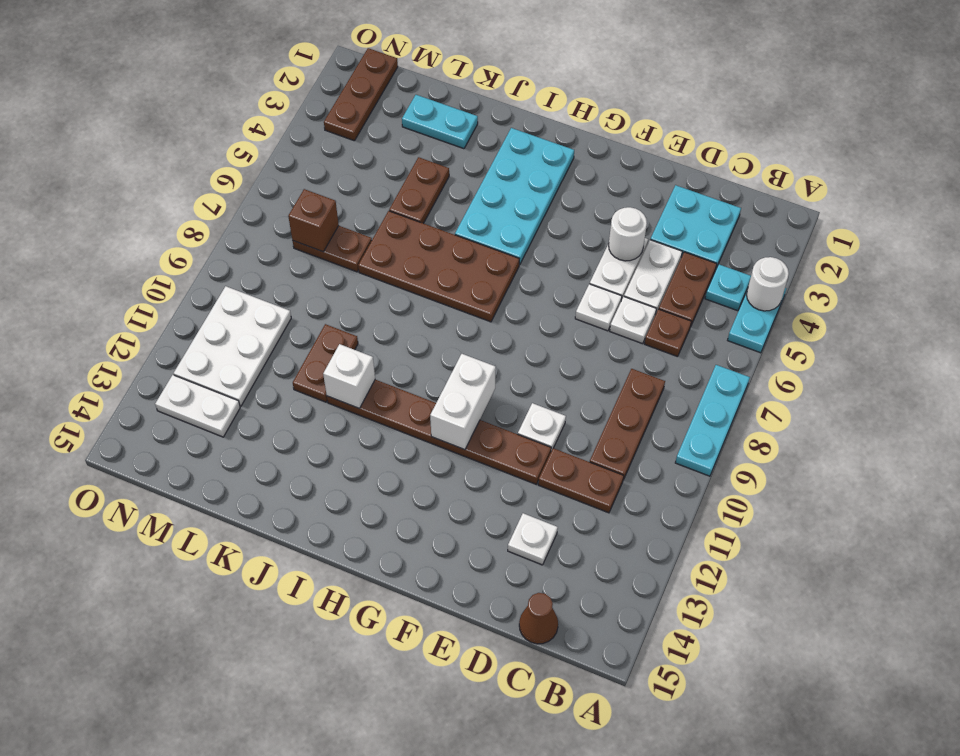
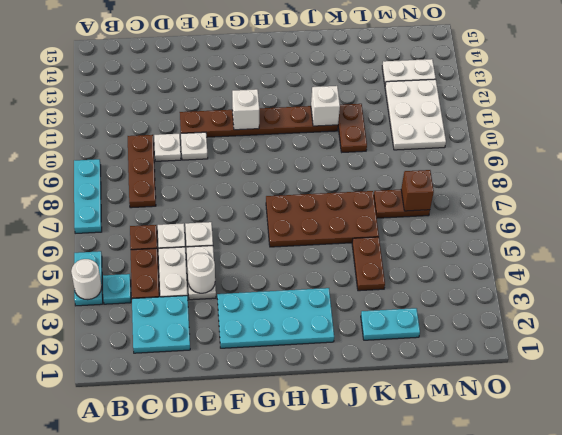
brown plate C11:D11 level 1 -> none
brown cone C15 level 1 -> none
white plate D13 level 1 -> white plate D10 level 1
white brick G10:G11 level 2 -> white brick G11 level 2
cyan plate H2:I5 level 1 -> cyan plate F2:I3 level 1
brown plate N1:N3 level 1 -> none

